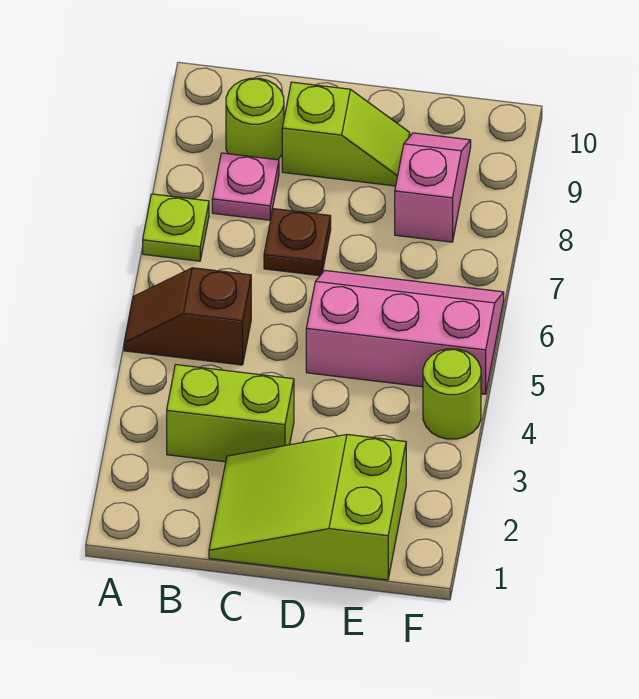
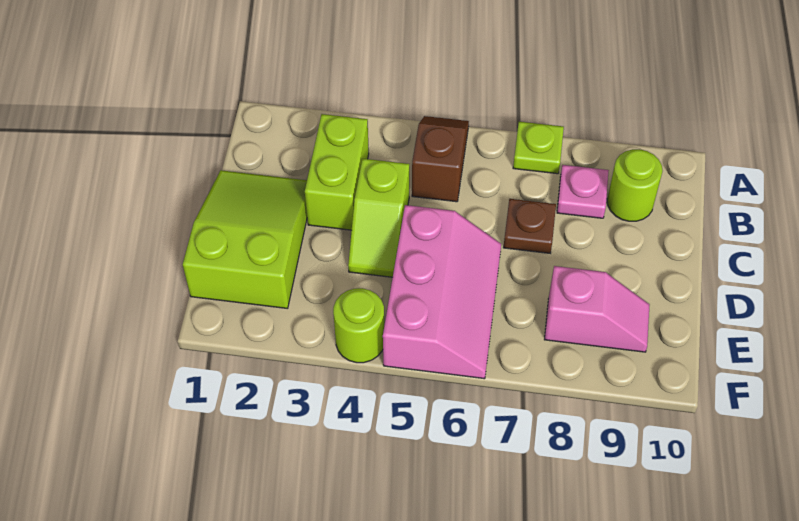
lime slope C9:D9 level 1 top C -> lime slope C4:D4 level 1 top C

